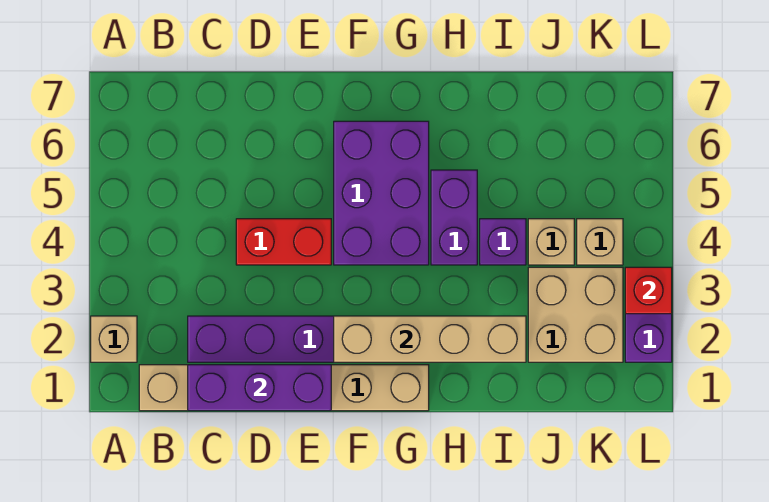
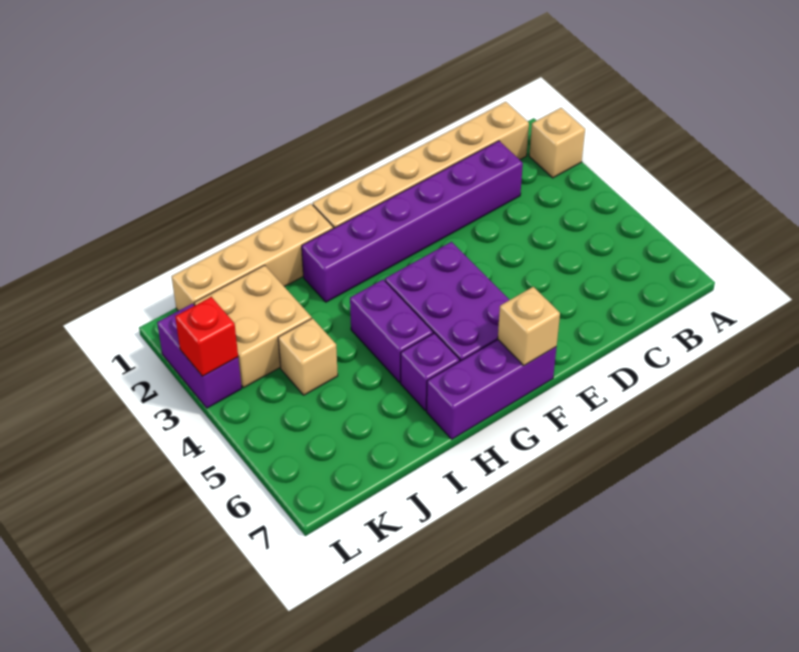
purple brick C1:E1 level 2 -> purple brick F7:H7 level 1
red brick D4:E4 level 1 -> none
tan brick F2:I2 level 2 -> tan brick H1:K1 level 1
purple brick I4 level 1 -> purple brick H6 level 1
tan brick K4 level 1 -> tan brick F7 level 2

